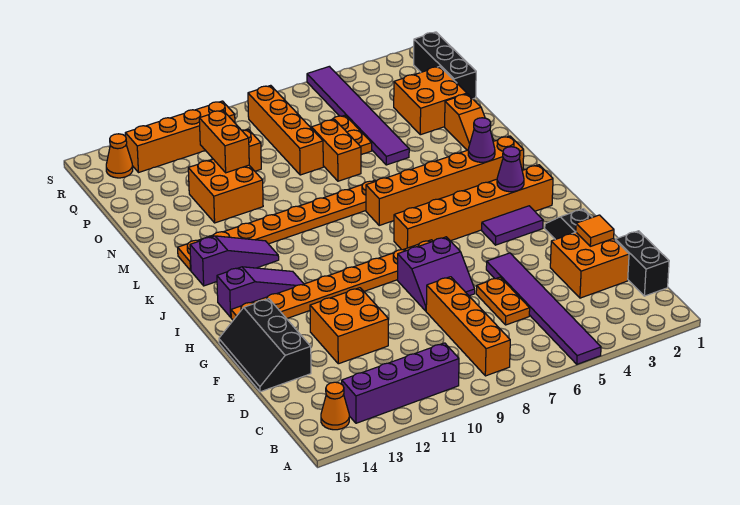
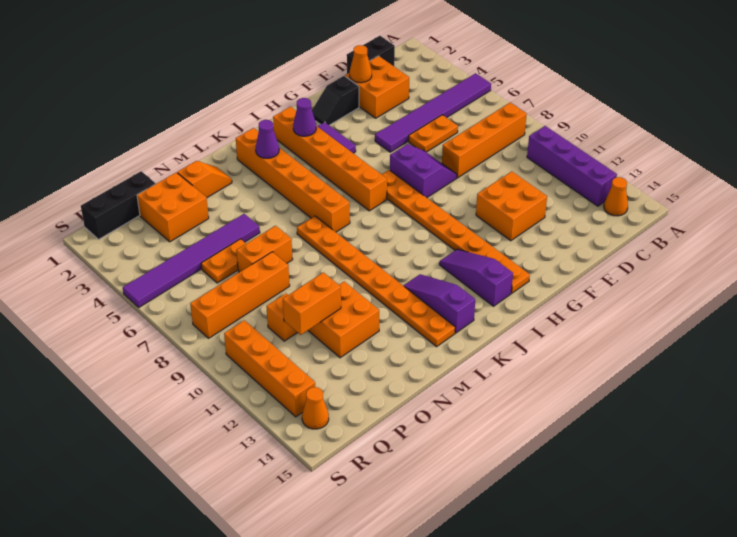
orange tile E2 level 2 -> orange cone E2 level 2
black slope E14:G15 level 1 top 14 -> none

